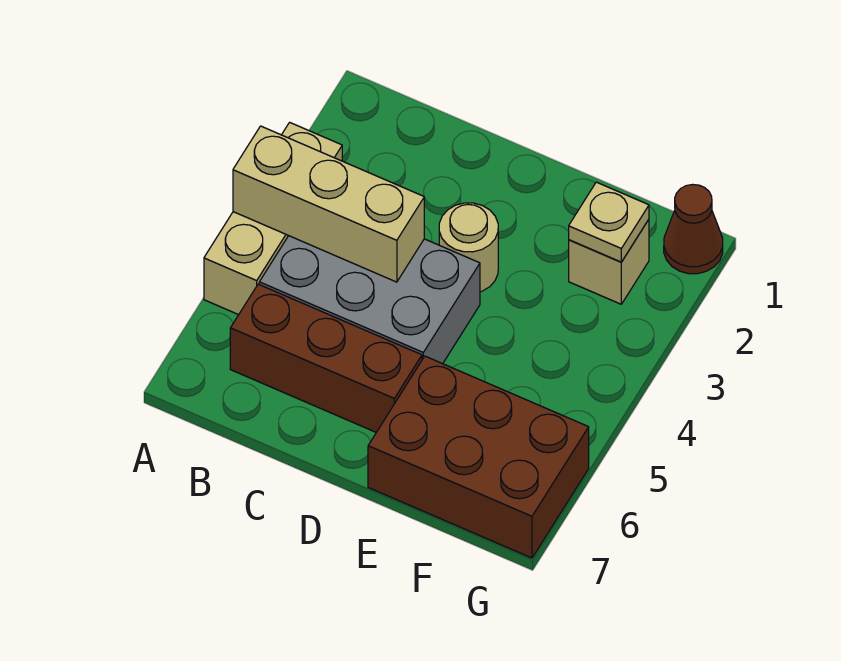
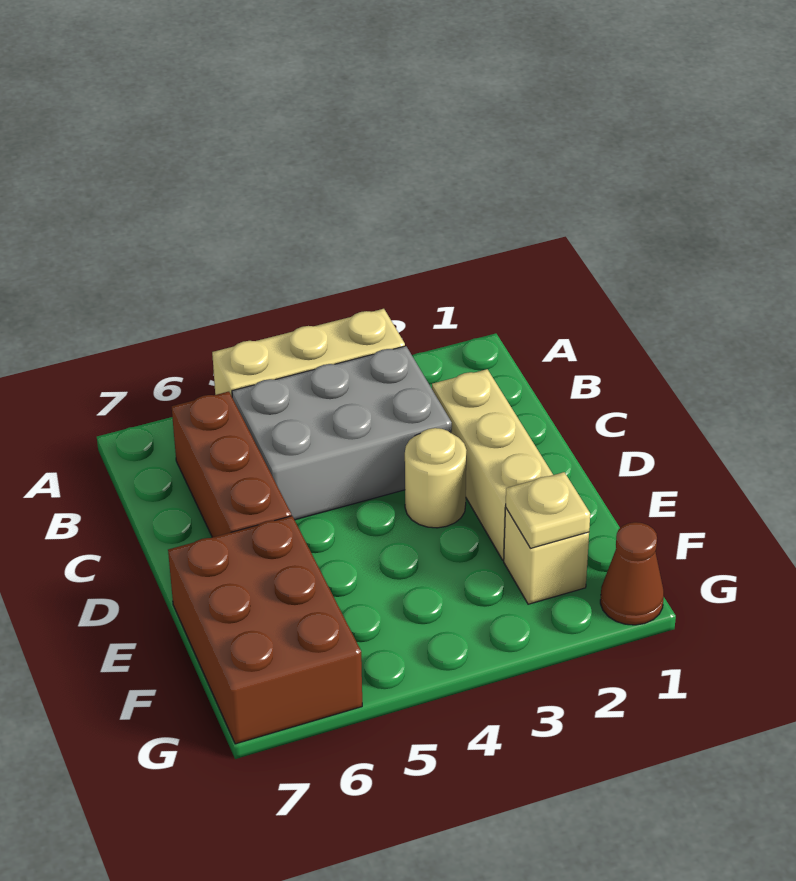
tan brick A4:C4 level 2 -> tan brick C2:E2 level 1
grey brick B4:D5 level 1 -> grey brick B3:C5 level 1

